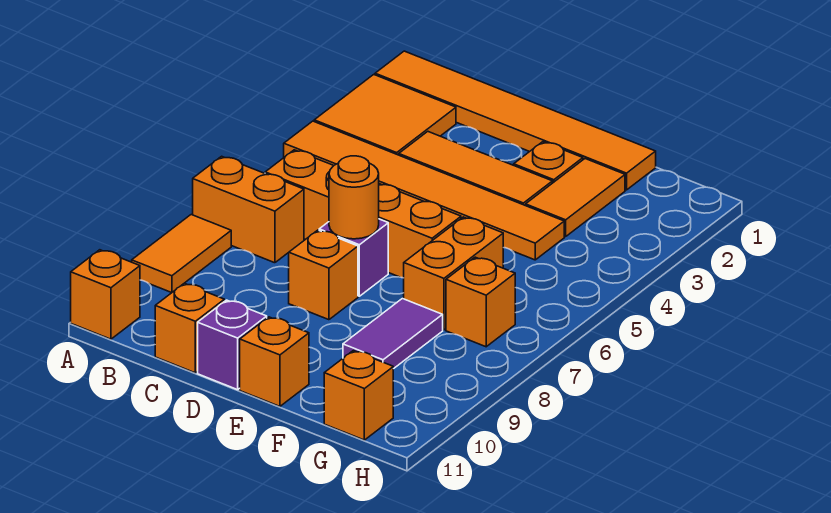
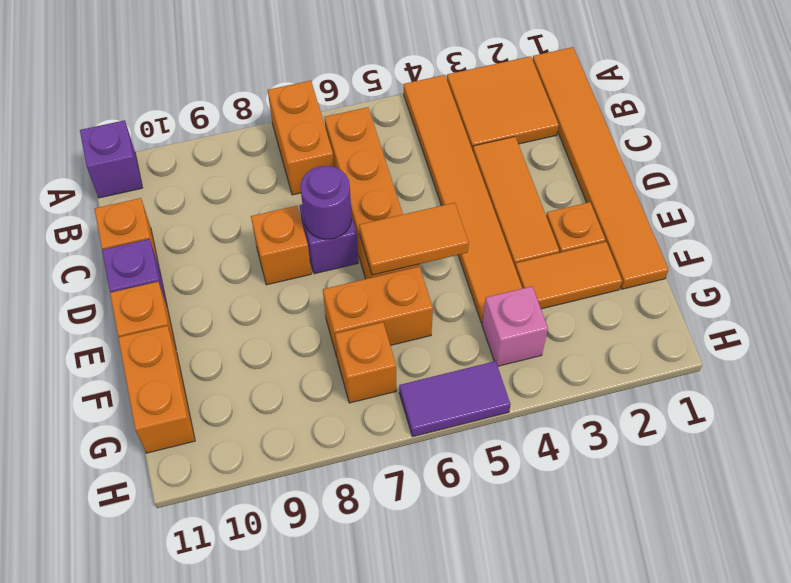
orange tile A8:A9 level 1 -> orange tile E5:E6 level 2
orange brick A11 level 1 -> purple brick A11 level 1
orange round brick D7 level 2 -> purple round brick D7 level 2
purple tile F8:F9 level 1 -> purple tile H5:H6 level 1
none -> pink brick G4 level 1
orange brick G11 level 1 -> orange brick F11:G11 level 1

